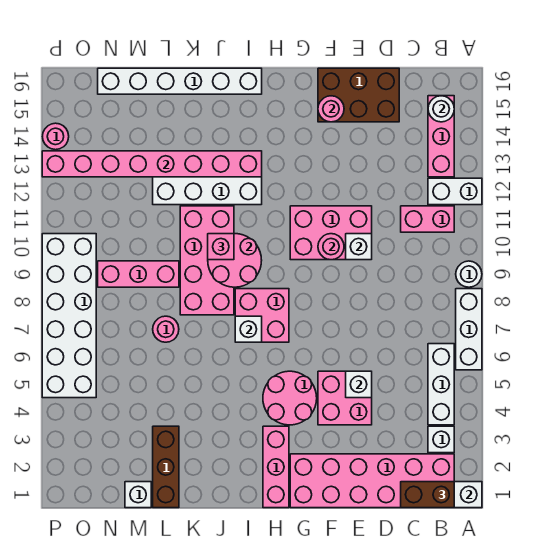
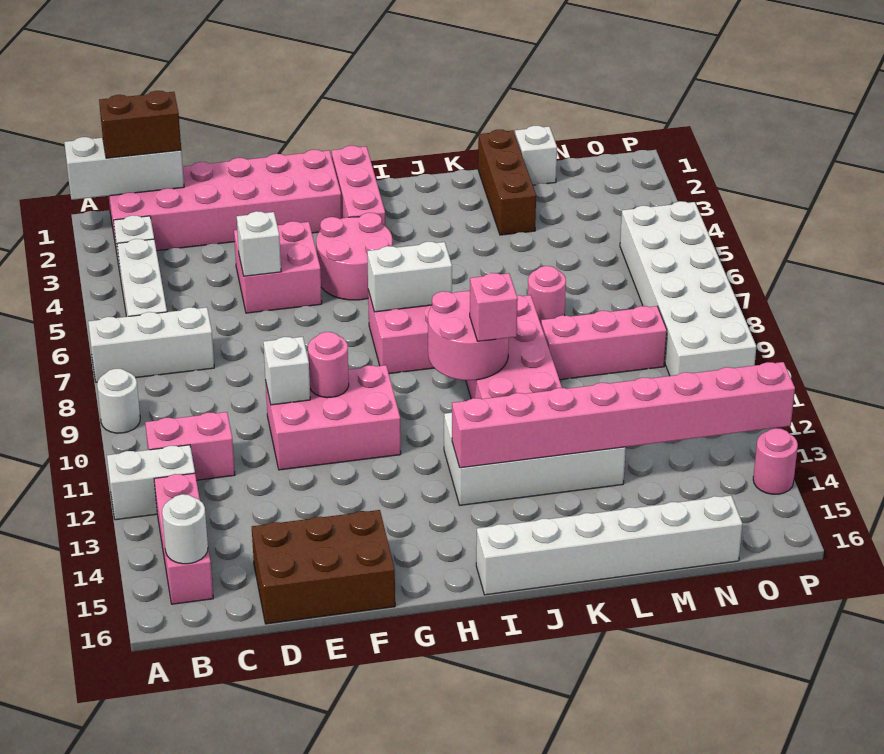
white brick A6:A8 level 1 -> white brick A7:C7 level 1
pink round brick F15 level 2 -> none
white brick I7 level 2 -> white brick H7:I7 level 2

